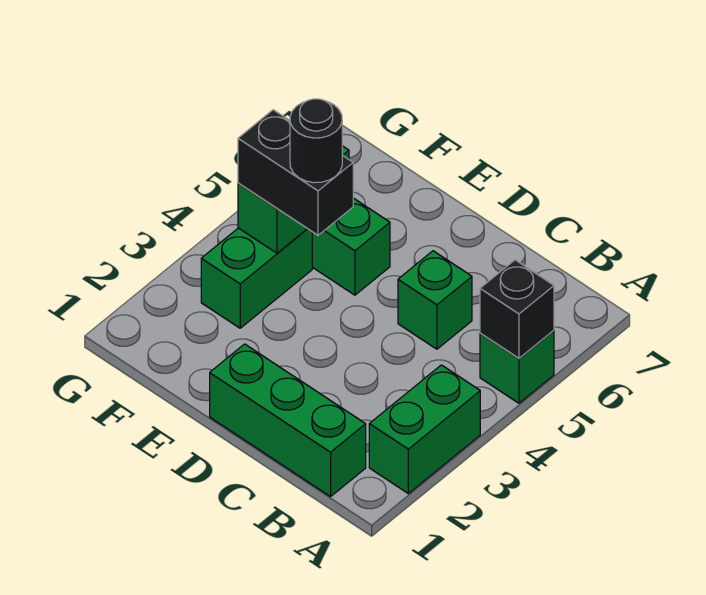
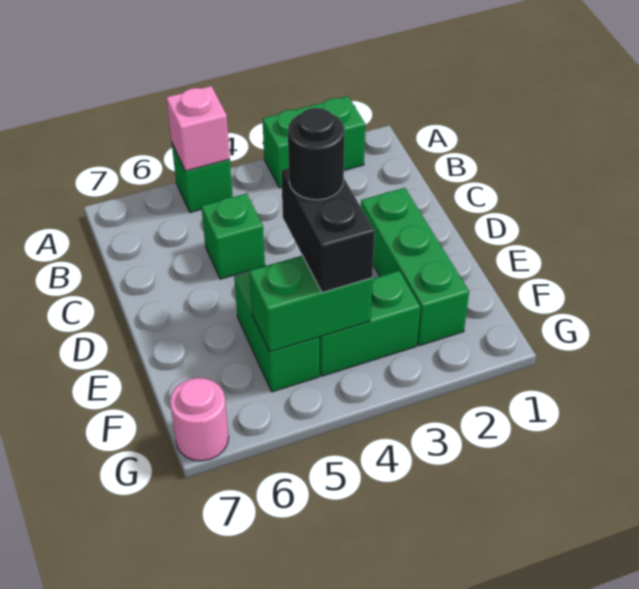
black brick A5 level 2 -> pink brick A5 level 2
green brick B1:D1 level 1 -> green brick D2:F2 level 1
none -> pink round brick G7 level 1

